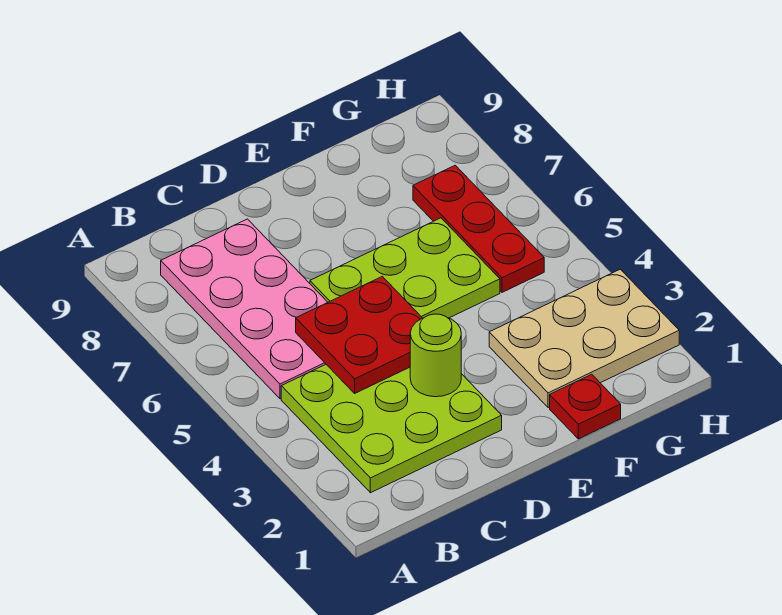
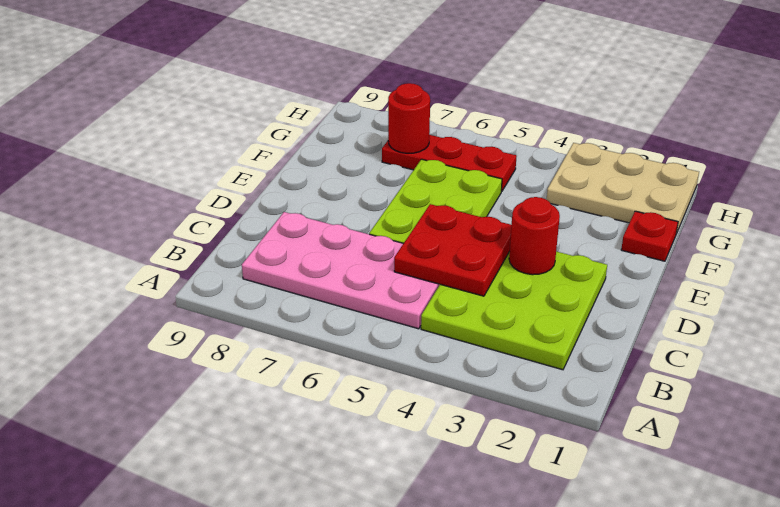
lime round brick D3 level 2 -> red round brick D3 level 2
tan plate F2:H3 level 1 -> tan plate G1:H3 level 1
none -> red round brick G7 level 2

